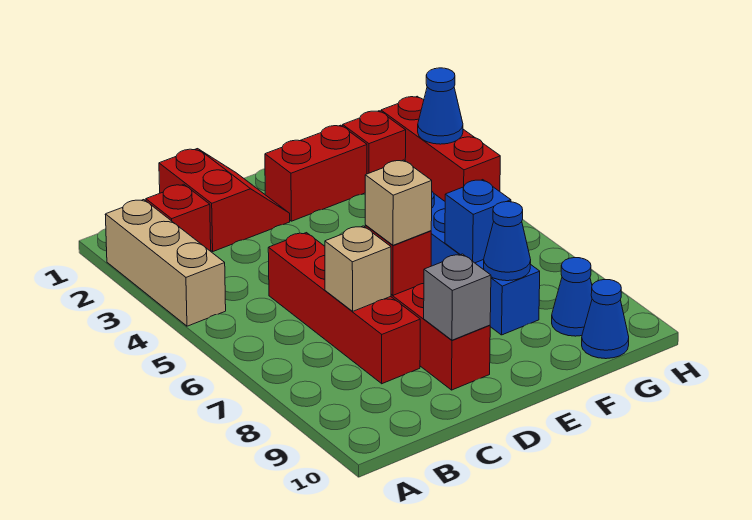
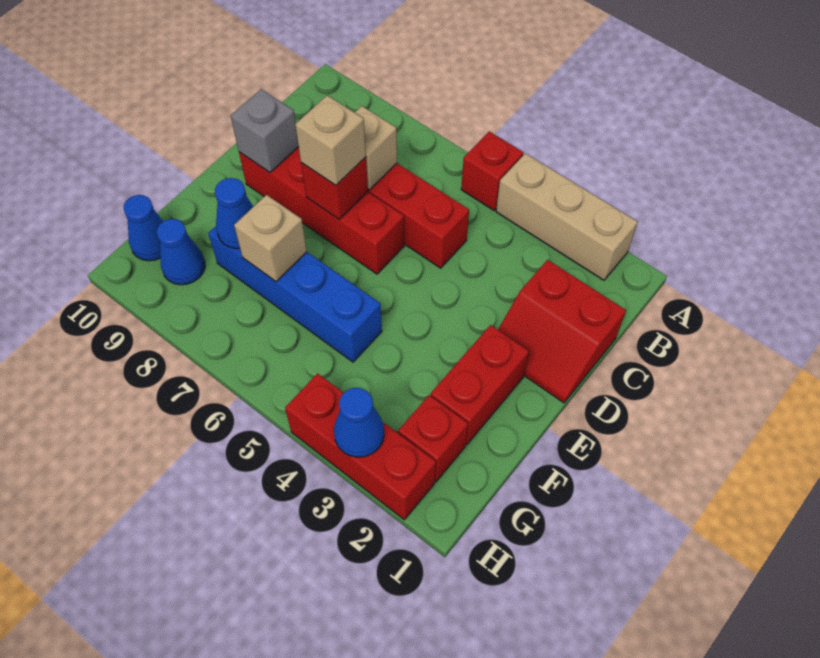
red brick B2 level 1 -> red brick A5 level 1
blue brick F7 level 2 -> tan brick F7 level 2

